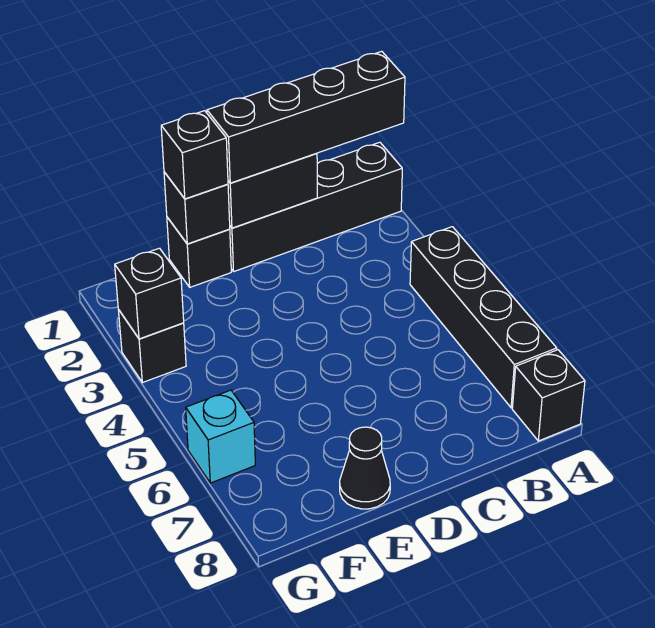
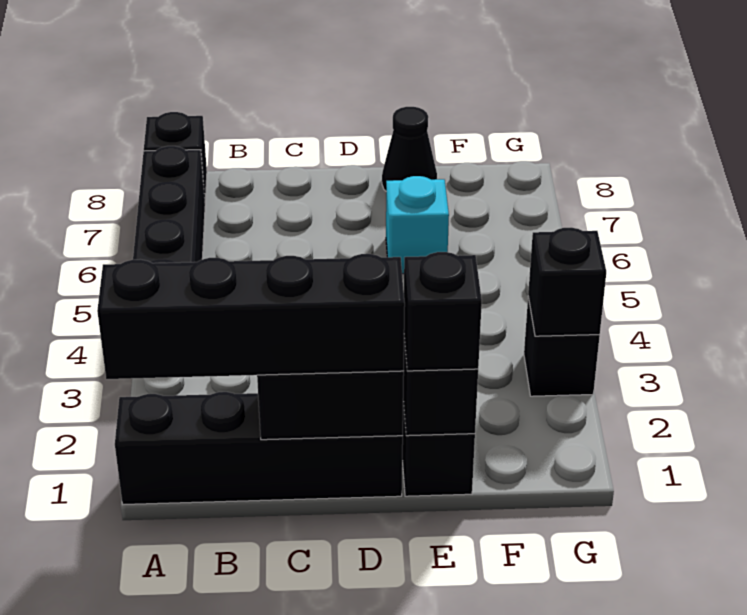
cyan brick G6 level 1 -> cyan brick E6 level 1

